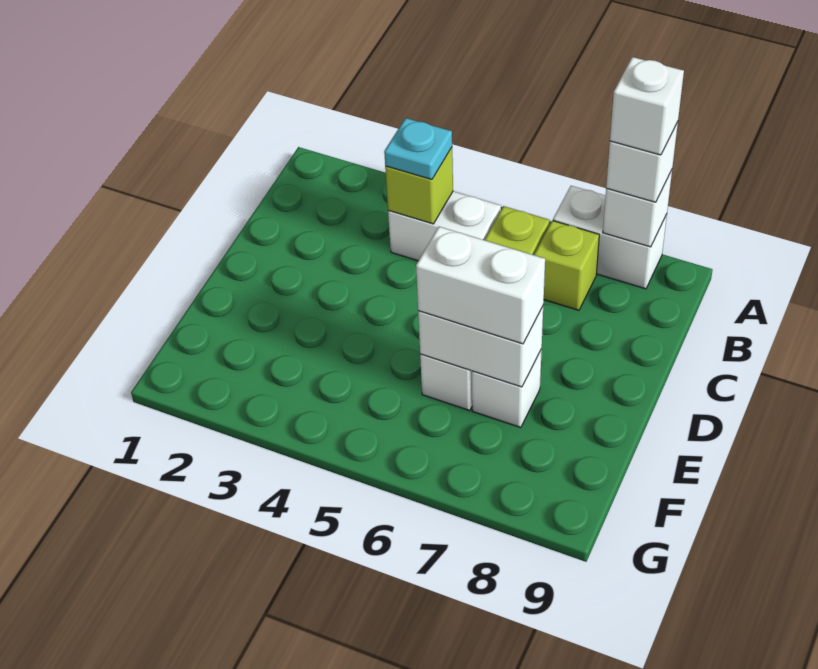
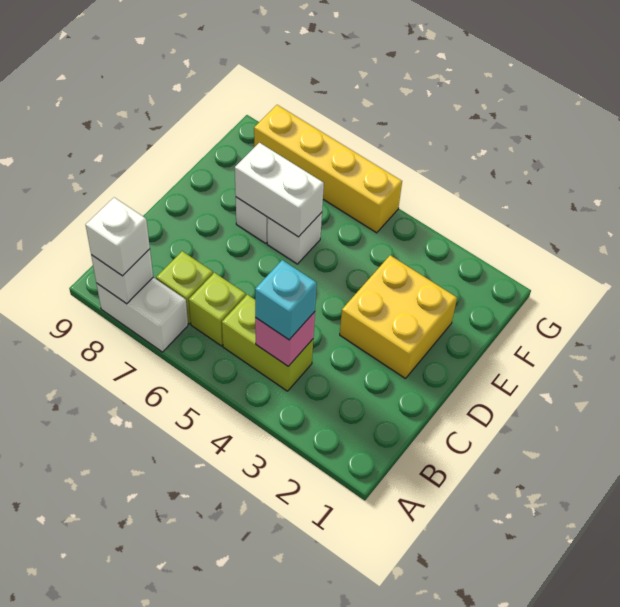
white brick A8 level 4 -> none
white brick B4:B5 level 1 -> lime brick B4:B5 level 1
lime brick B4 level 2 -> pink brick B4 level 2
cyan plate B4 level 3 -> cyan brick B4 level 3
none -> yellow brick D2:E3 level 1
white brick E6:E7 level 3 -> none
none -> yellow brick G5:G8 level 1

